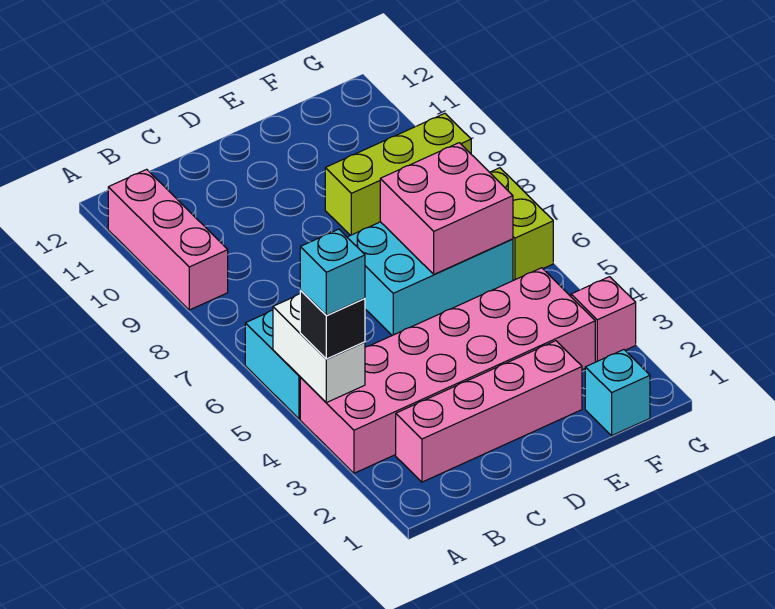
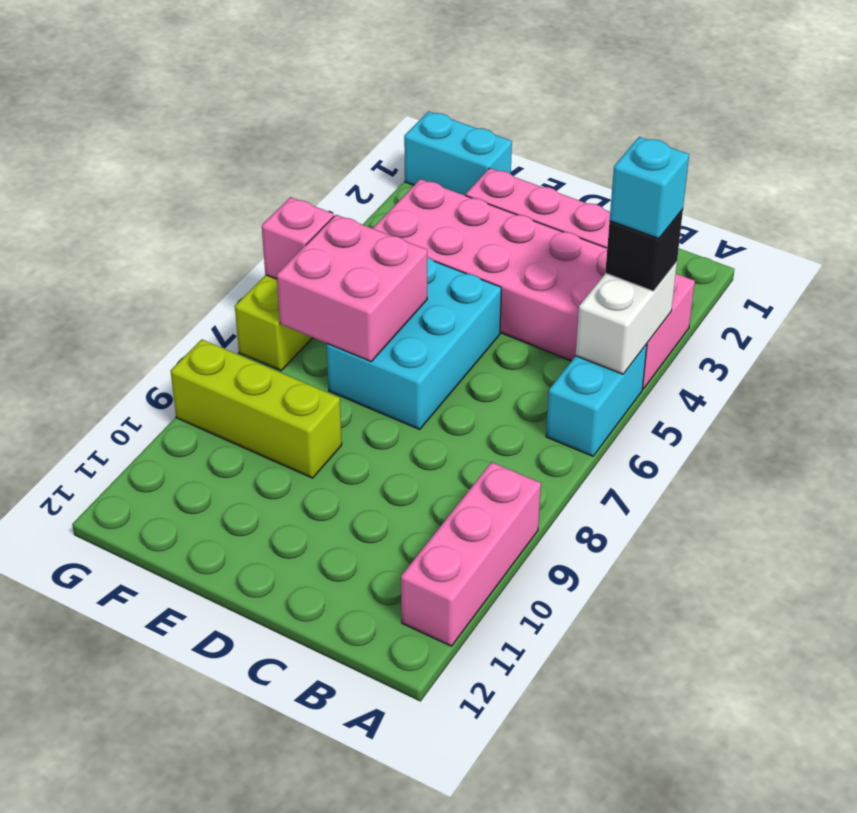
cyan brick D6:F7 level 1 -> cyan brick D5:E7 level 1
cyan brick F1 level 1 -> cyan brick F1:G1 level 1
pink brick G3 level 1 -> pink brick G6 level 2

